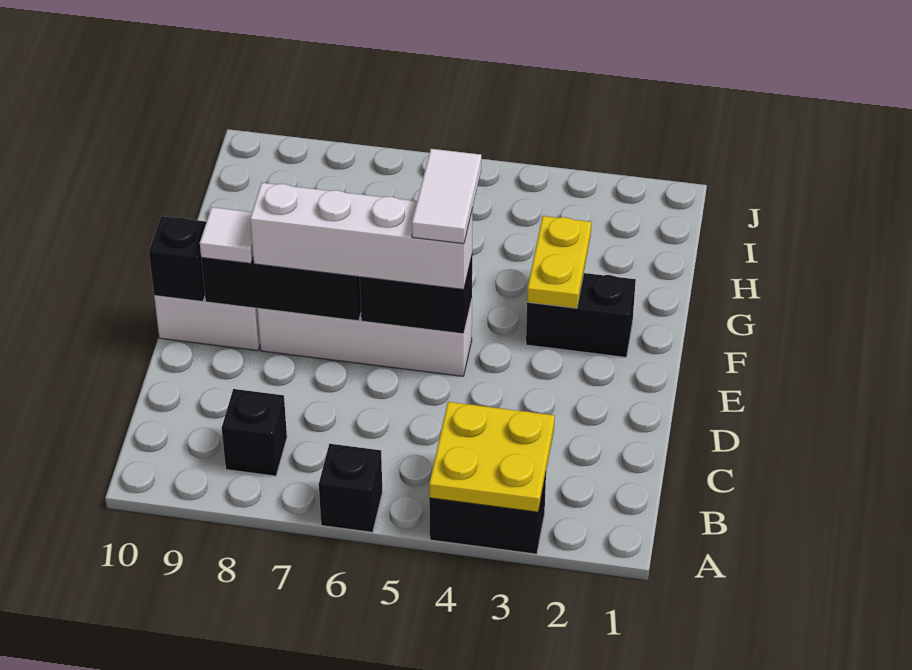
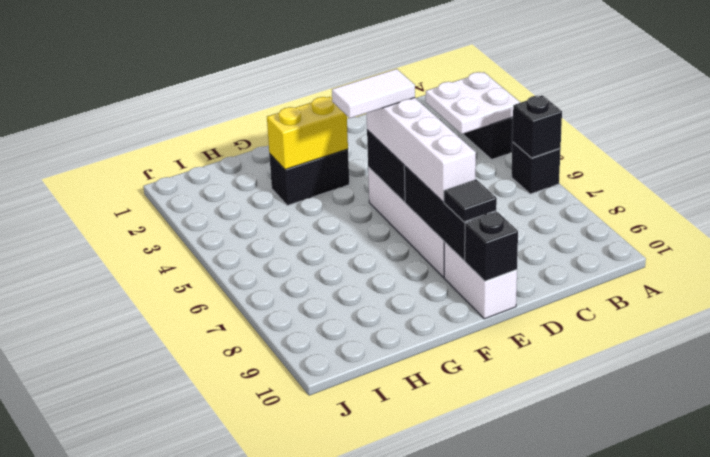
yellow plate A3:B4 level 2 -> white plate A3:B4 level 2
black brick B8 level 1 -> black brick A6 level 2
white tile E9 level 3 -> black tile E9 level 3
black brick F2:F3 level 1 -> black brick F3:G3 level 1
yellow plate F3:G3 level 2 -> yellow brick F3:G3 level 2

